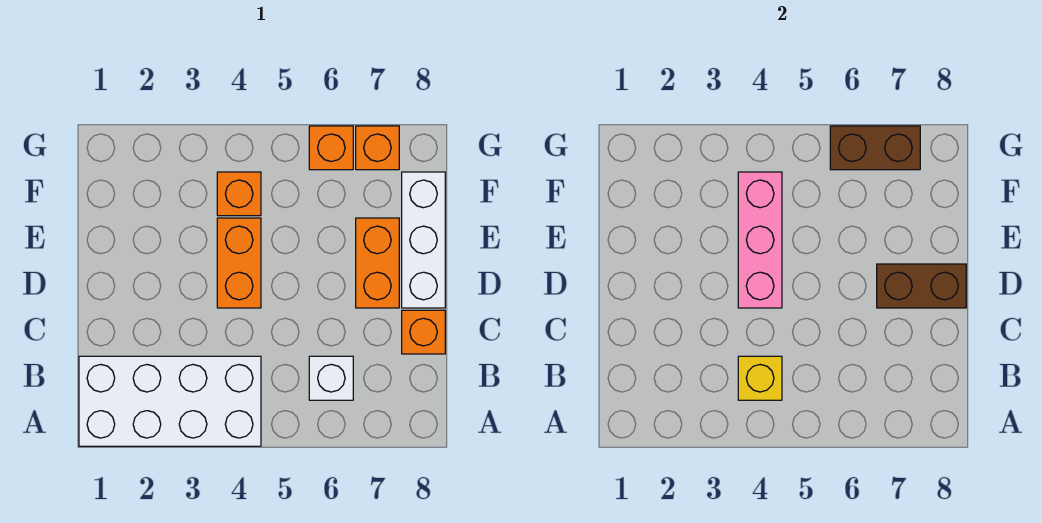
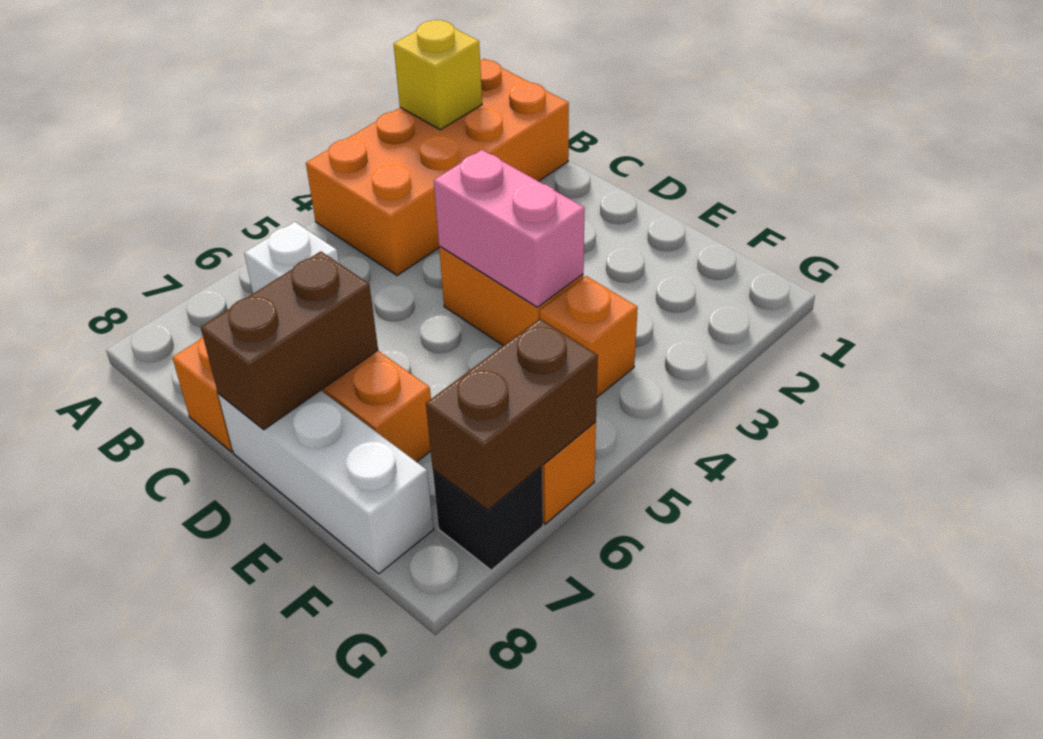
white brick A1:B4 level 1 -> orange brick A1:B4 level 1
yellow brick B4 level 2 -> yellow brick A2 level 2
pink brick D4:F4 level 2 -> pink brick D4:E4 level 2
orange brick G7 level 1 -> black brick G7 level 1

